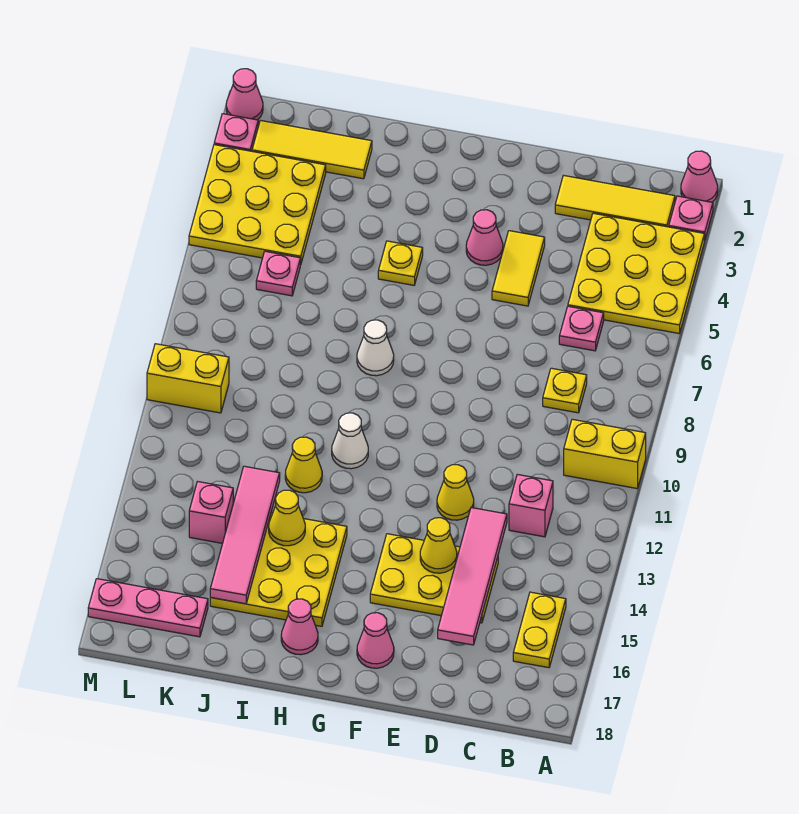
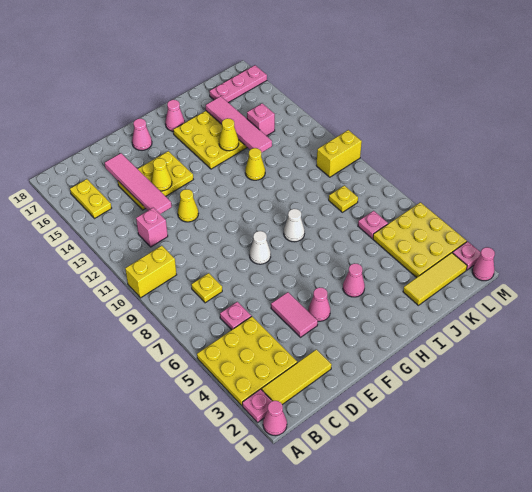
yellow tile E4:E5 level 1 -> pink tile E4:E5 level 1
none -> pink cone H4 level 1
yellow plate H5 level 1 -> yellow plate K8 level 1
white cone H11 level 1 -> white cone F8 level 1

